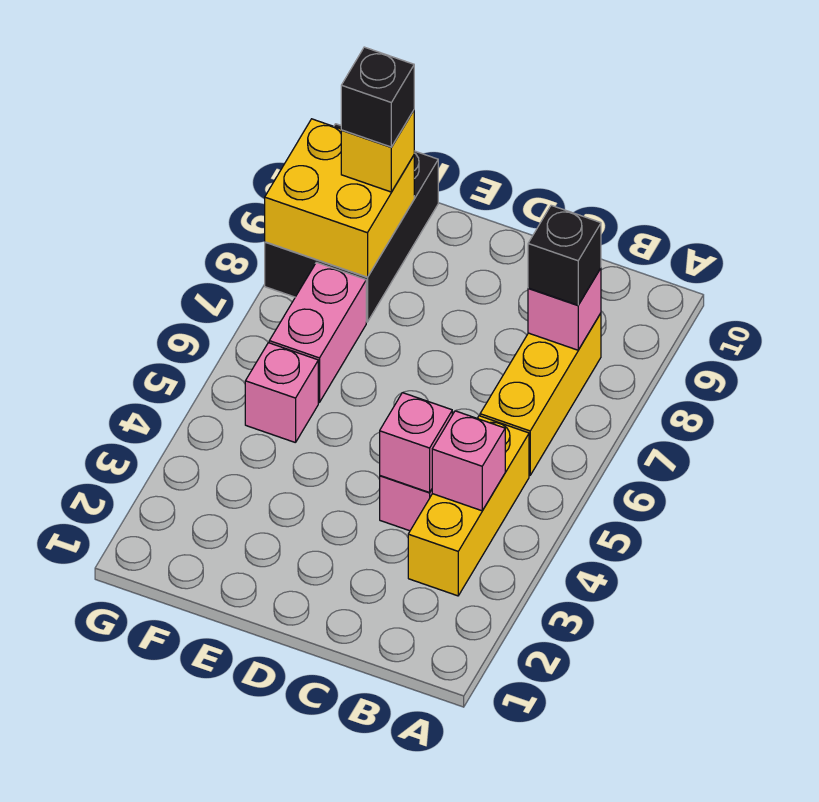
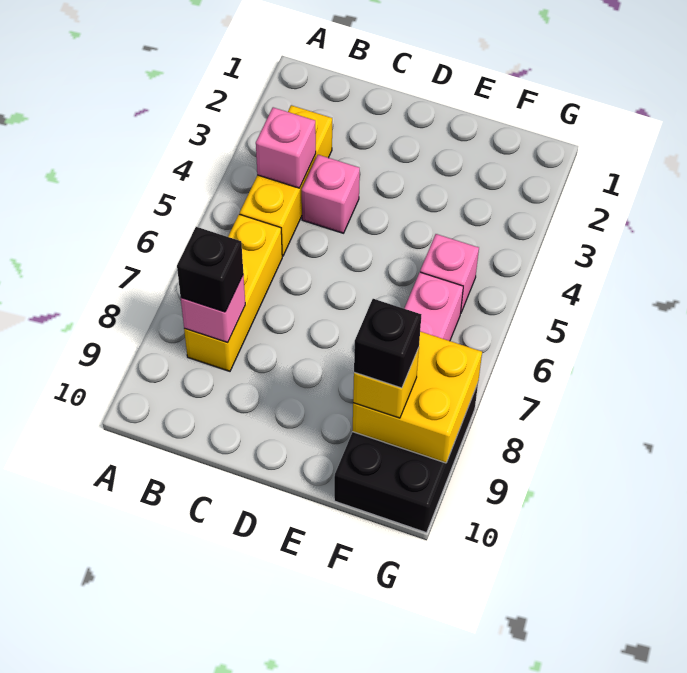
pink brick C4 level 2 -> none

